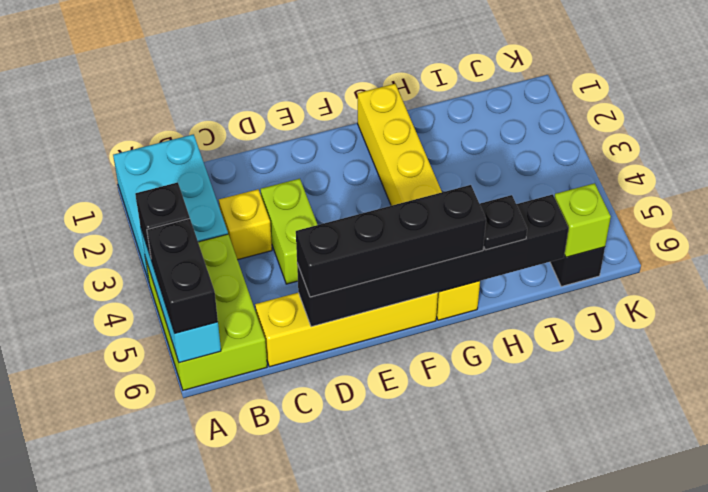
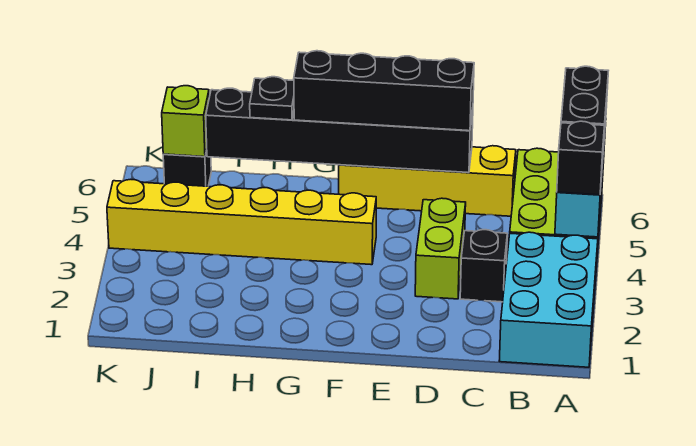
yellow brick C3 level 1 -> black brick C3 level 1
yellow brick G1:G6 level 1 -> yellow brick F4:K4 level 1

